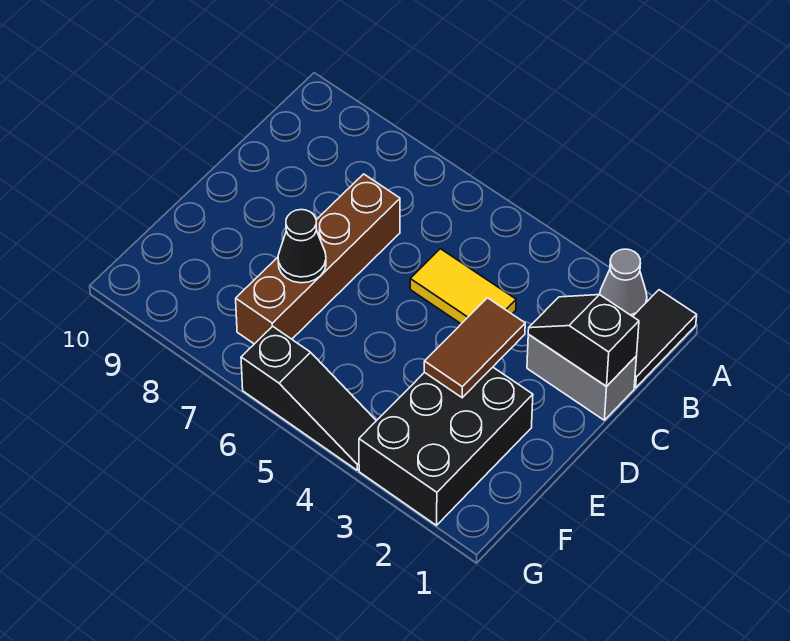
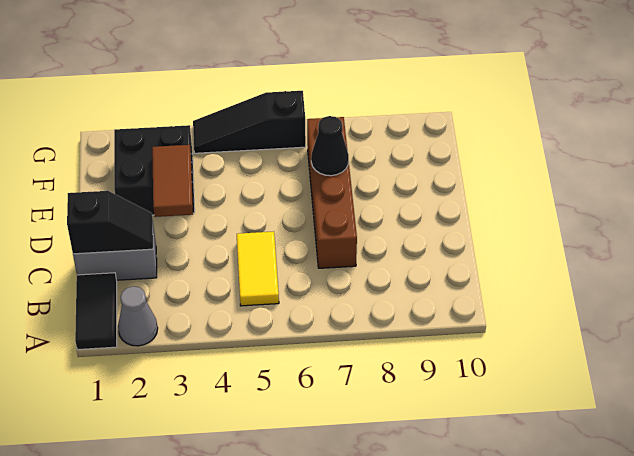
yellow tile C4:C5 level 1 -> yellow tile B5:C5 level 1
black brick E2:G3 level 1 -> black brick E2:F3 level 1

